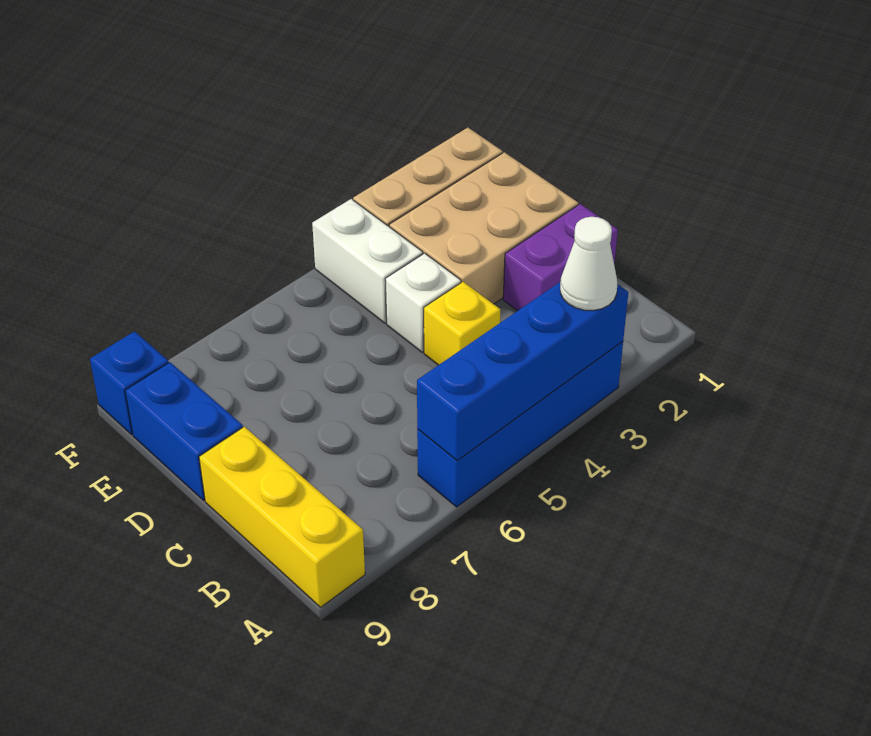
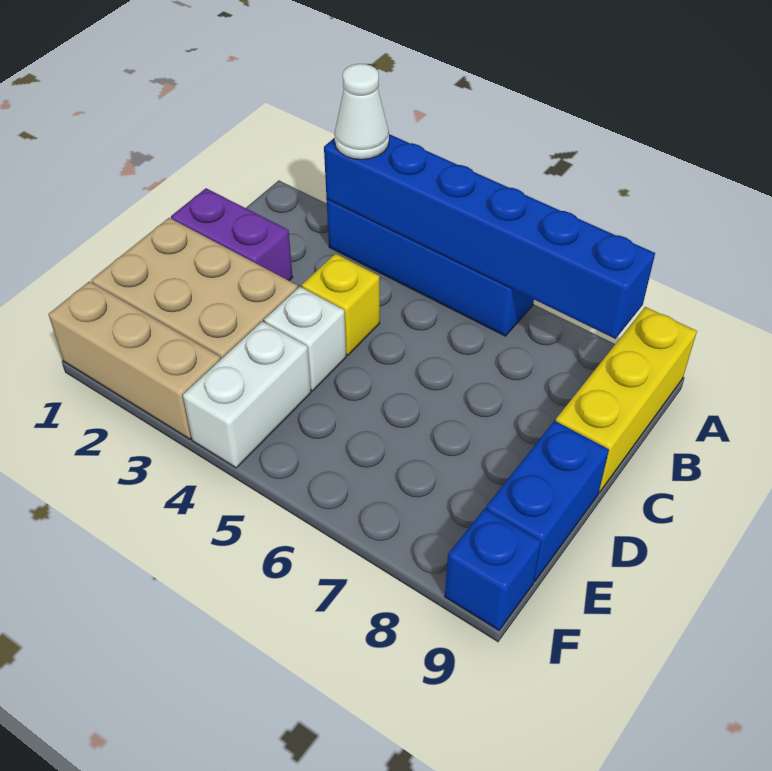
blue brick A3:A6 level 2 -> blue brick A3:A8 level 2

